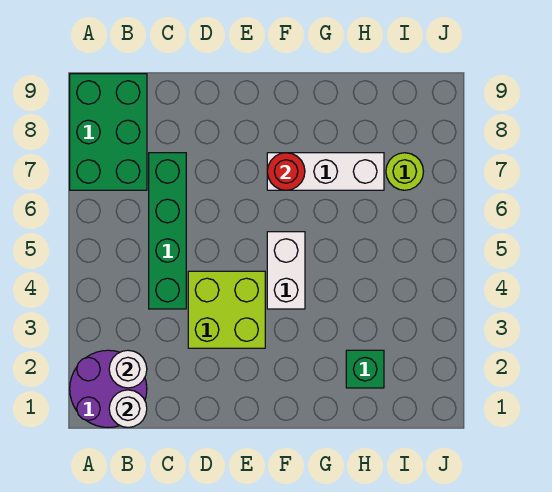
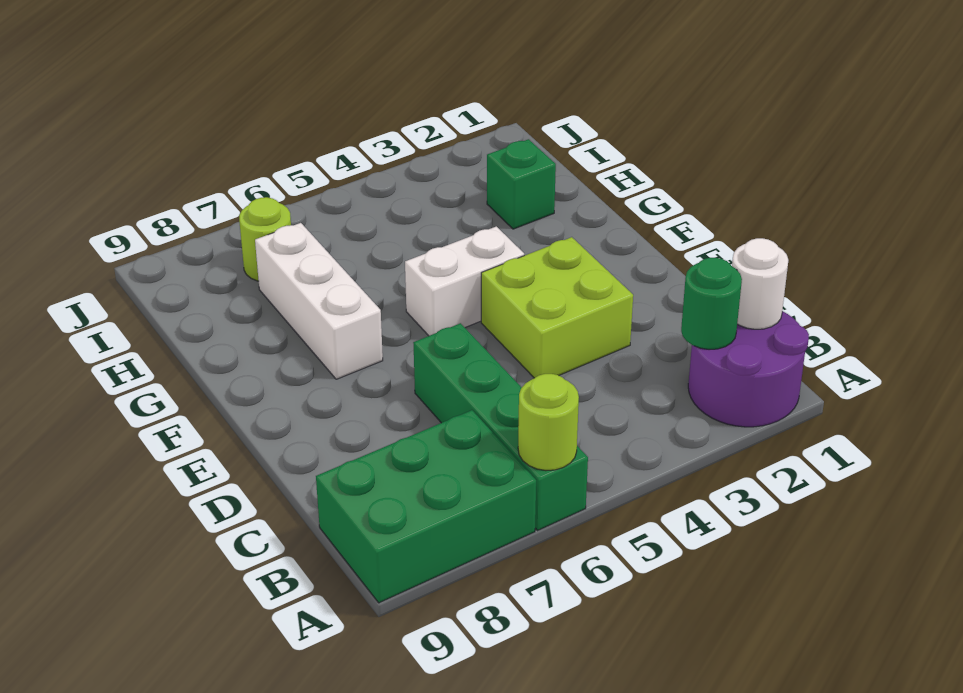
none -> lime round brick A6 level 2
white round brick B2 level 2 -> green round brick B2 level 2
green brick C4:C7 level 1 -> green brick A6:D6 level 1
red round brick F7 level 2 -> none

